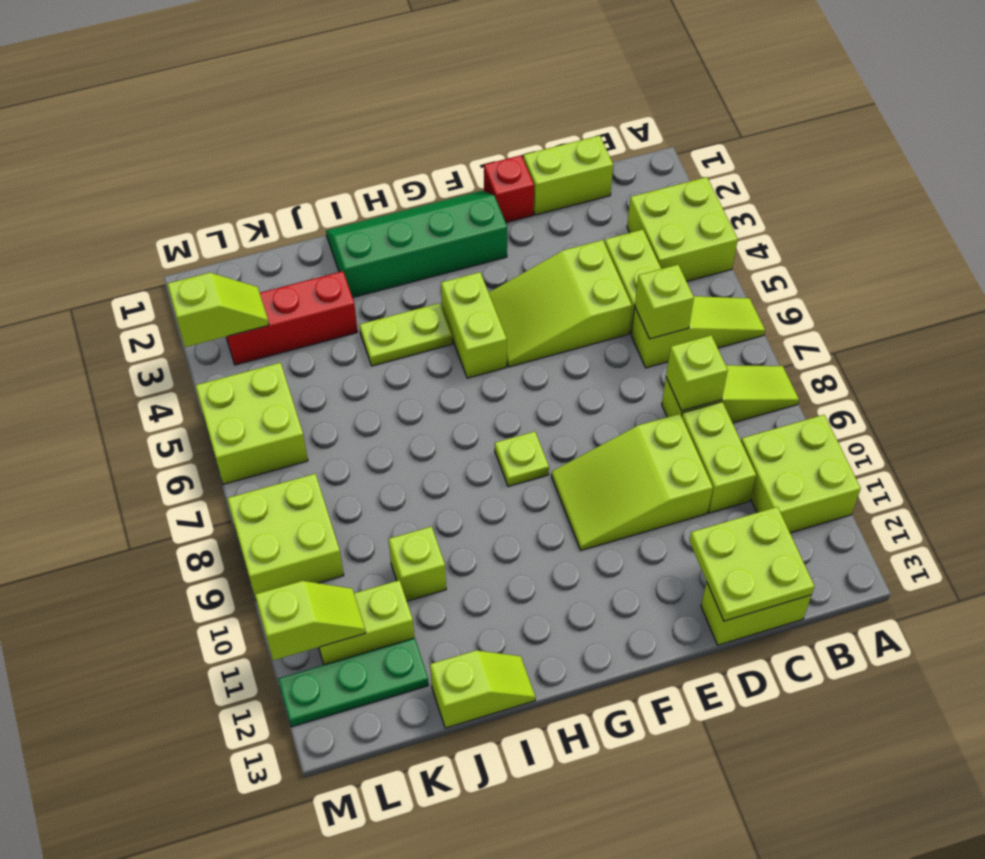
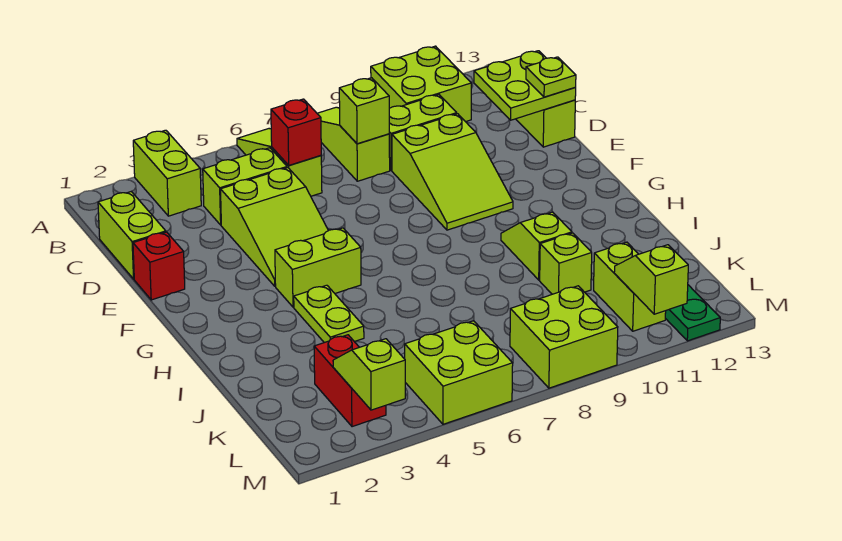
lime brick A3:B4 level 1 -> lime brick A3:B3 level 1
lime brick C6 level 2 -> red brick C6 level 2
green slope F1:I2 level 1 top 2 -> none
lime plate G8 level 1 -> lime plate D13 level 3
lime slope I13:J13 level 1 top J -> lime slope H10:I10 level 1 top I
red brick J3:L3 level 1 -> red brick K3:L3 level 1

